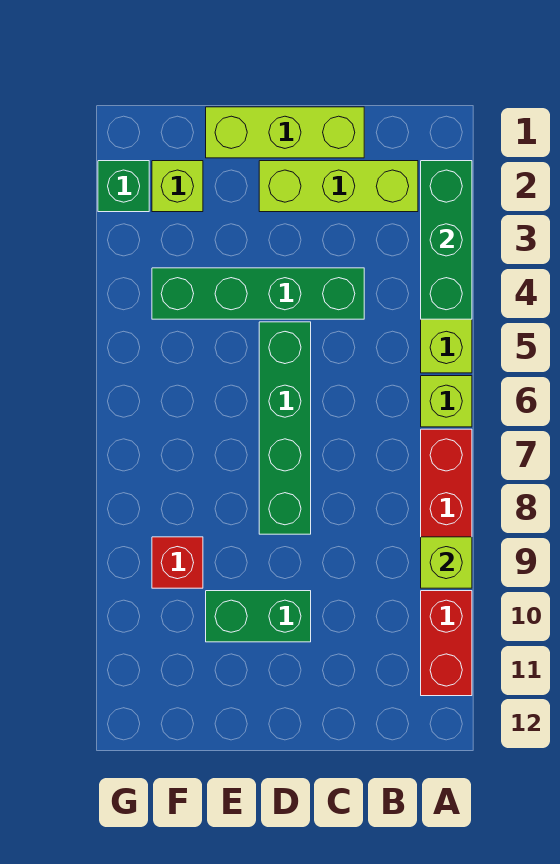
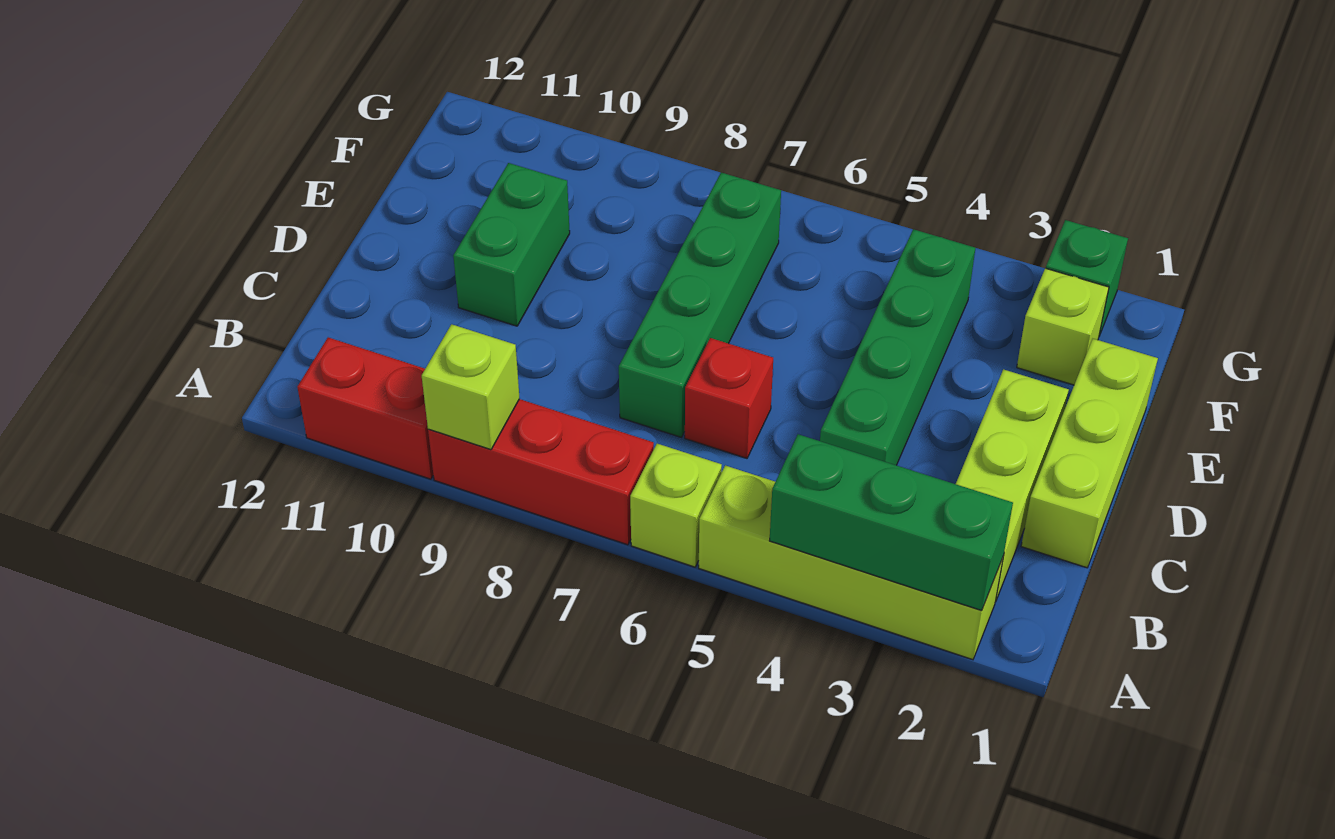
green brick D5:D8 level 1 -> green brick C7:F7 level 1
red brick F9 level 1 -> red brick C6 level 1

